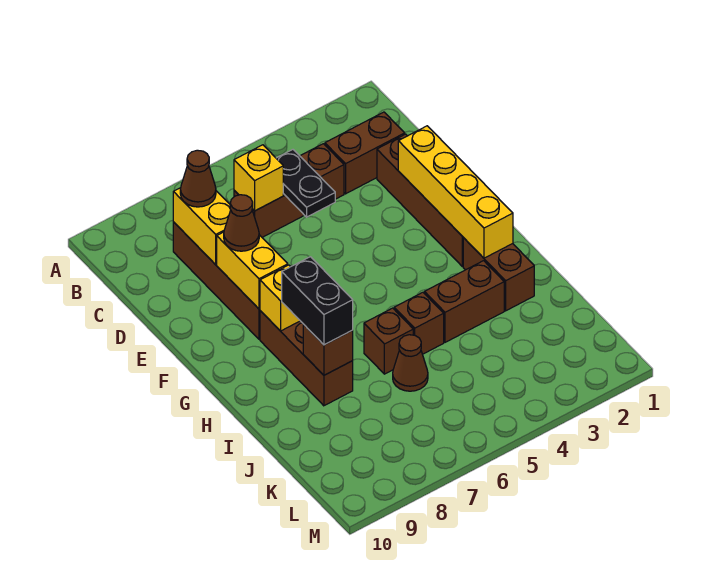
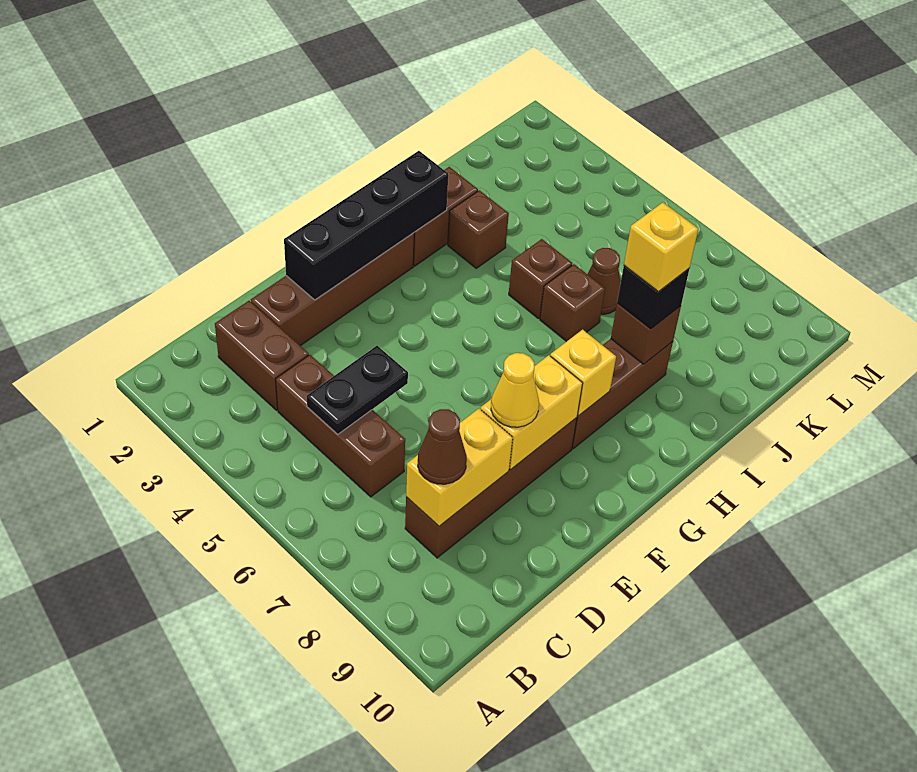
yellow brick C6 level 2 -> yellow brick I8 level 4
yellow brick E2:H2 level 2 -> black brick E2:H2 level 2
brown cone E8 level 3 -> yellow cone E8 level 3
black brick H8:I8 level 3 -> black brick I8 level 3
brown brick I3:I4 level 1 -> brown brick I3 level 1

